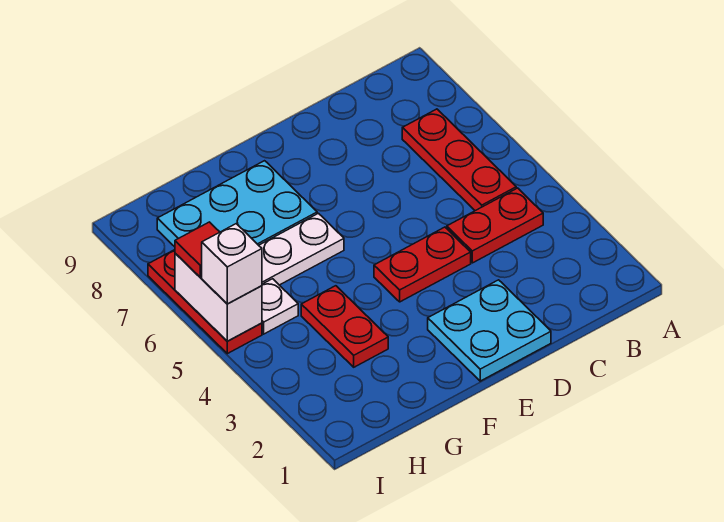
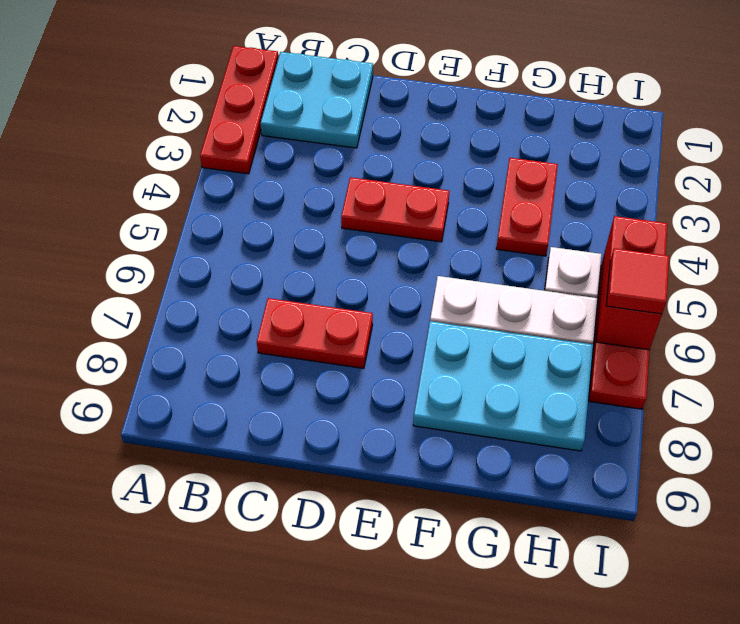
red plate B4:C4 level 1 -> red plate C7:D7 level 1
red plate B5:B7 level 1 -> red plate A1:A3 level 1
cyan plate D1:E2 level 1 -> cyan plate B1:C2 level 1
white brick I5:I6 level 2 -> red brick I5:I6 level 2
white brick I5 level 3 -> none

